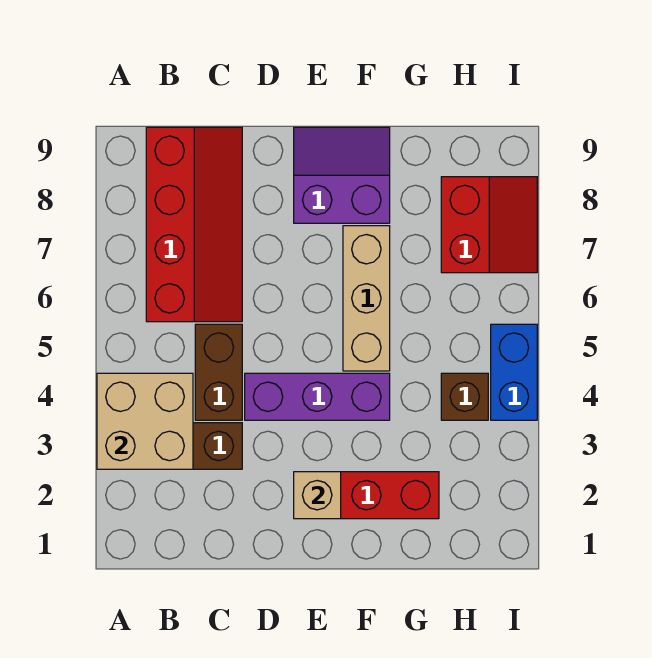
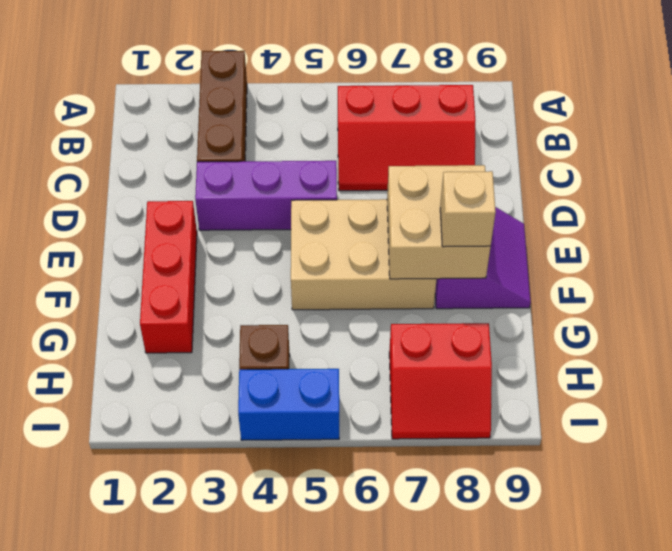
tan brick A3:B4 level 2 -> tan brick E7:F8 level 2
red slope B6:C9 level 1 top B -> red slope B6:C8 level 1 top B
brown brick C4:C5 level 1 -> none
purple brick D4:F4 level 1 -> purple brick D3:D5 level 1
tan brick E2 level 2 -> tan brick F8 level 3
tan brick F5:F7 level 1 -> tan brick E5:F7 level 1

